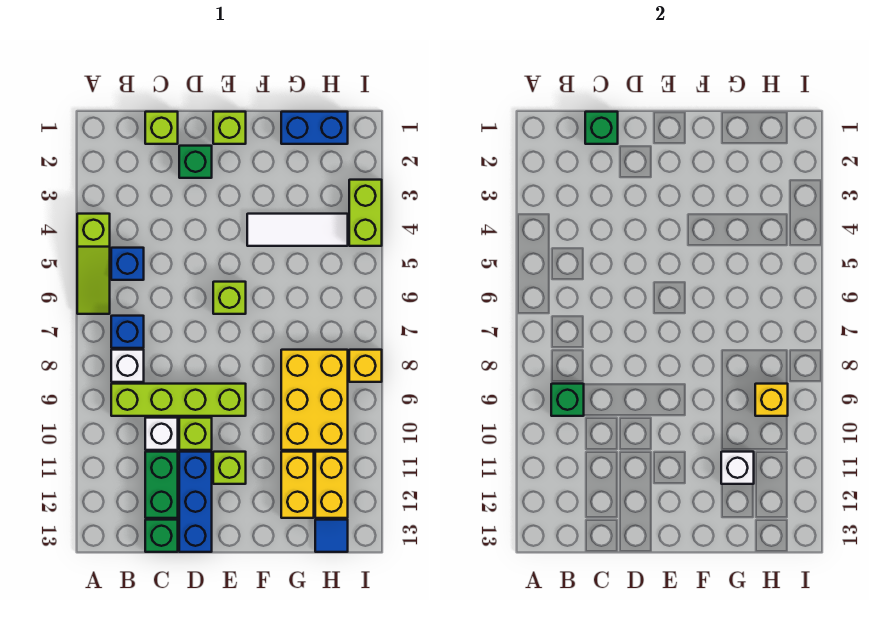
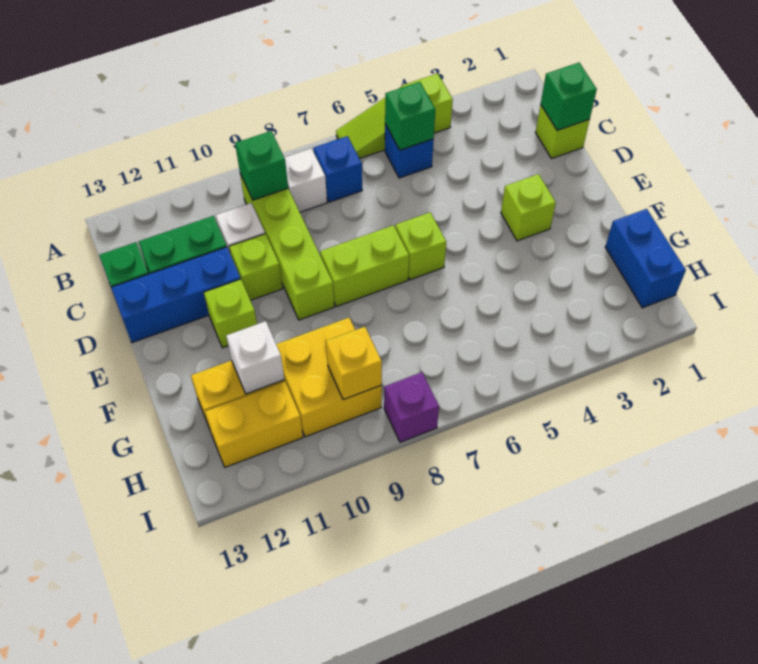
green brick D2 level 1 -> green brick B5 level 2
lime brick E1 level 1 -> lime brick E3 level 1
white tile F4:H4 level 1 -> none
yellow brick G8:H10 level 1 -> yellow brick G9:H10 level 1
blue tile H13 level 1 -> none
lime brick I3:I4 level 1 -> lime brick E7:E8 level 1
yellow brick I8 level 1 -> purple brick I8 level 1

